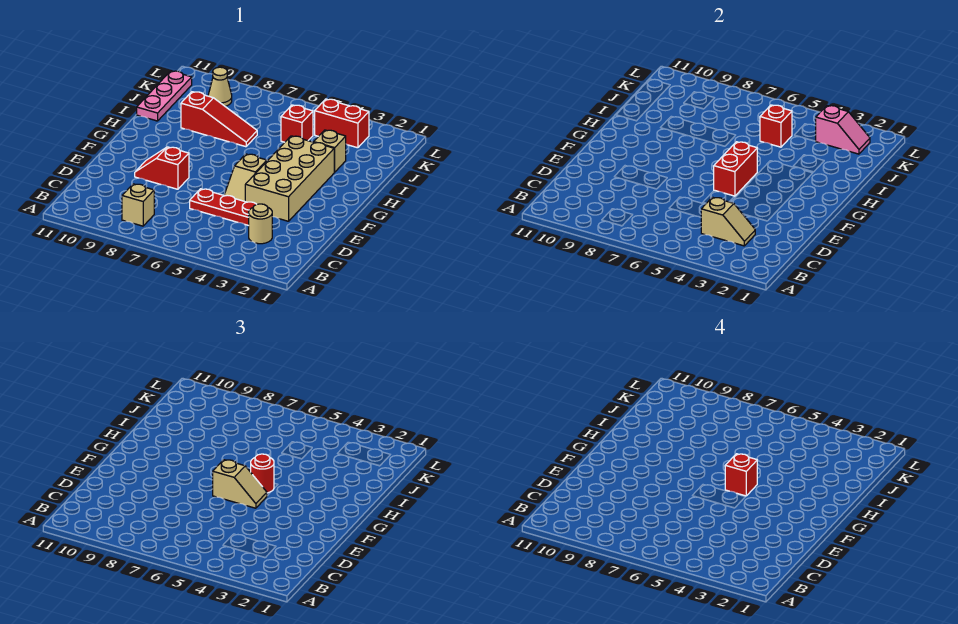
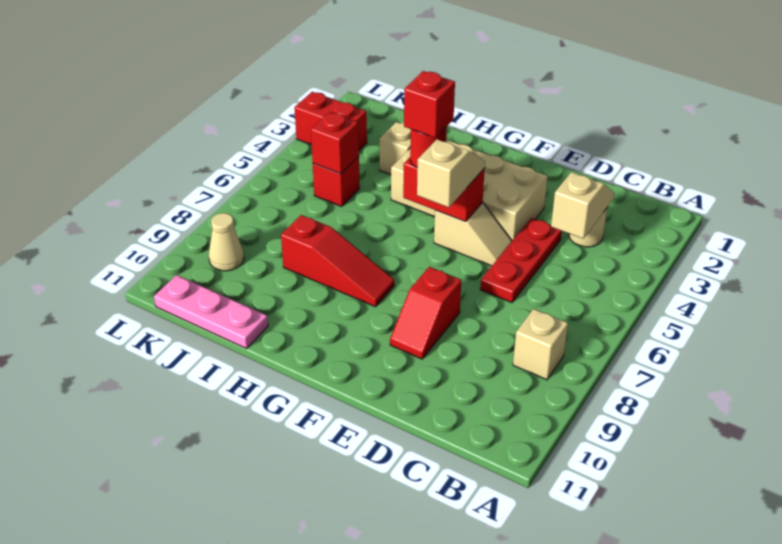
red slope I7:I9 level 1 top 9 -> red slope G8:I8 level 1 top I
pink slope K2:K3 level 2 top 3 -> none
red brick K3:K4 level 1 -> red brick K3:L3 level 1

